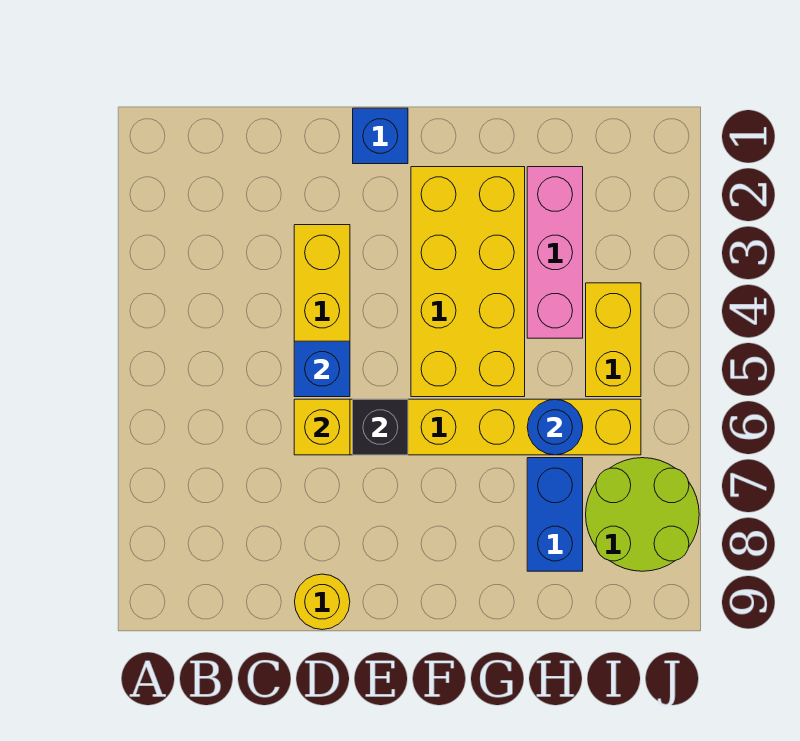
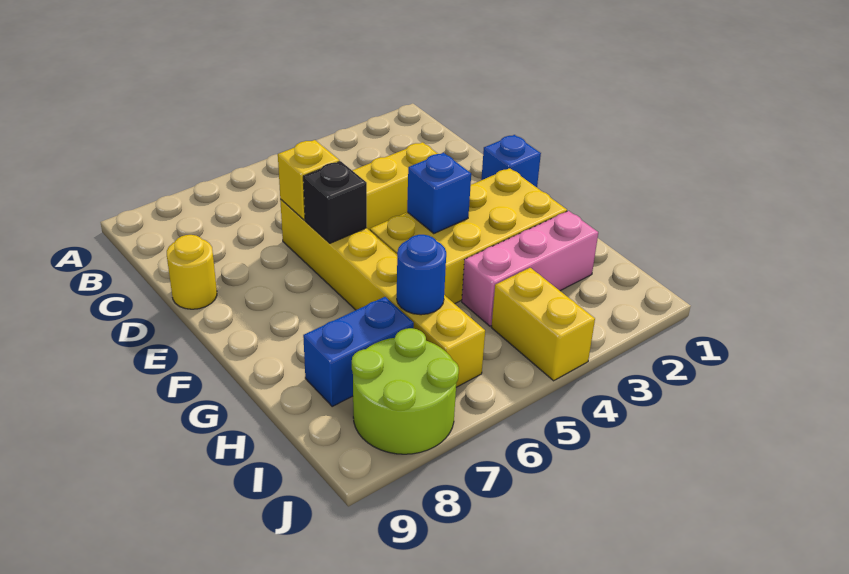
blue brick D5 level 2 -> blue brick F4 level 2
yellow brick I4:I5 level 1 -> yellow brick I4:J4 level 1

